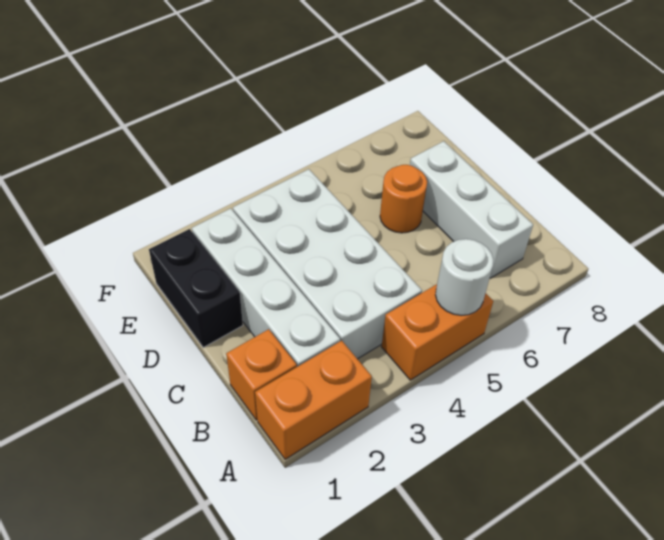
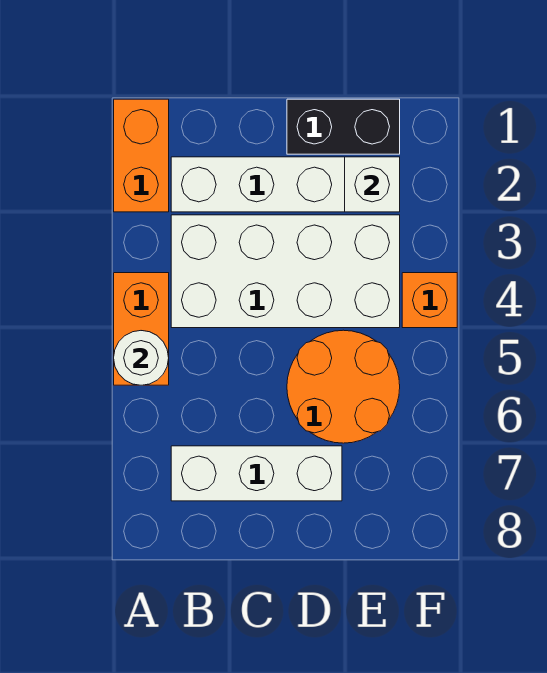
orange brick B1 level 1 -> orange brick F4 level 1
orange round brick D6 level 1 -> orange round brick D5:E6 level 1
none -> white brick E2 level 2

